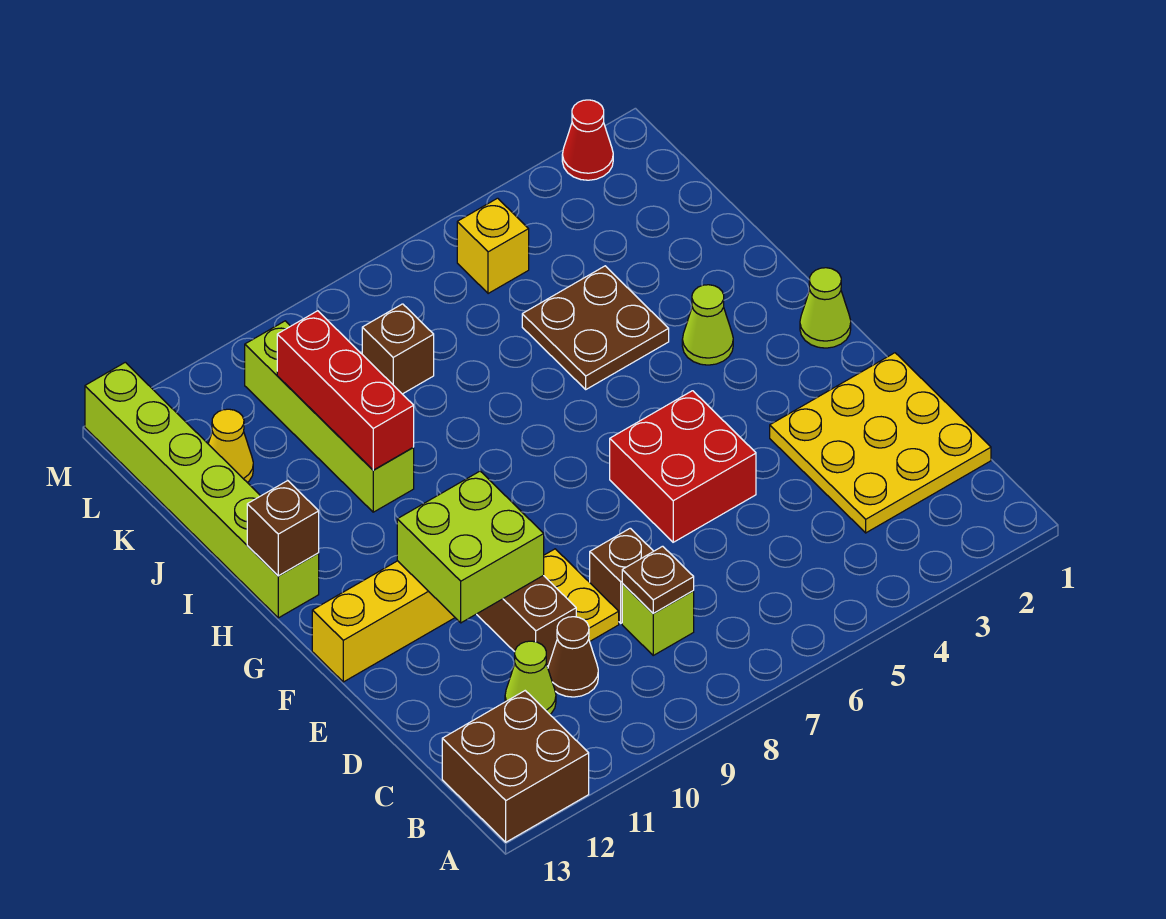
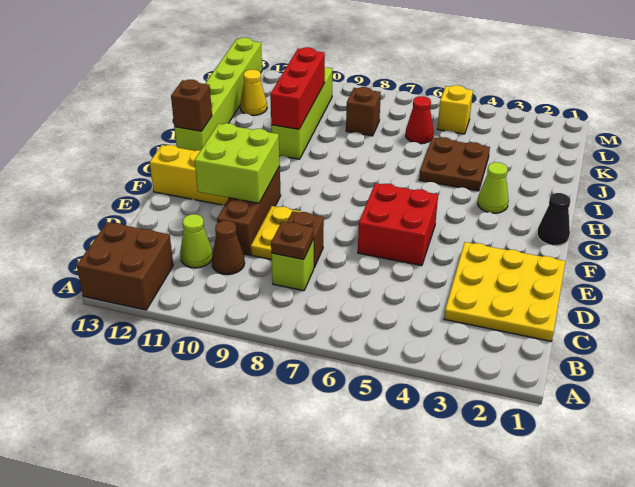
lime cone G1 level 1 -> black cone G1 level 1
red cone M2 level 1 -> red cone K6 level 1

